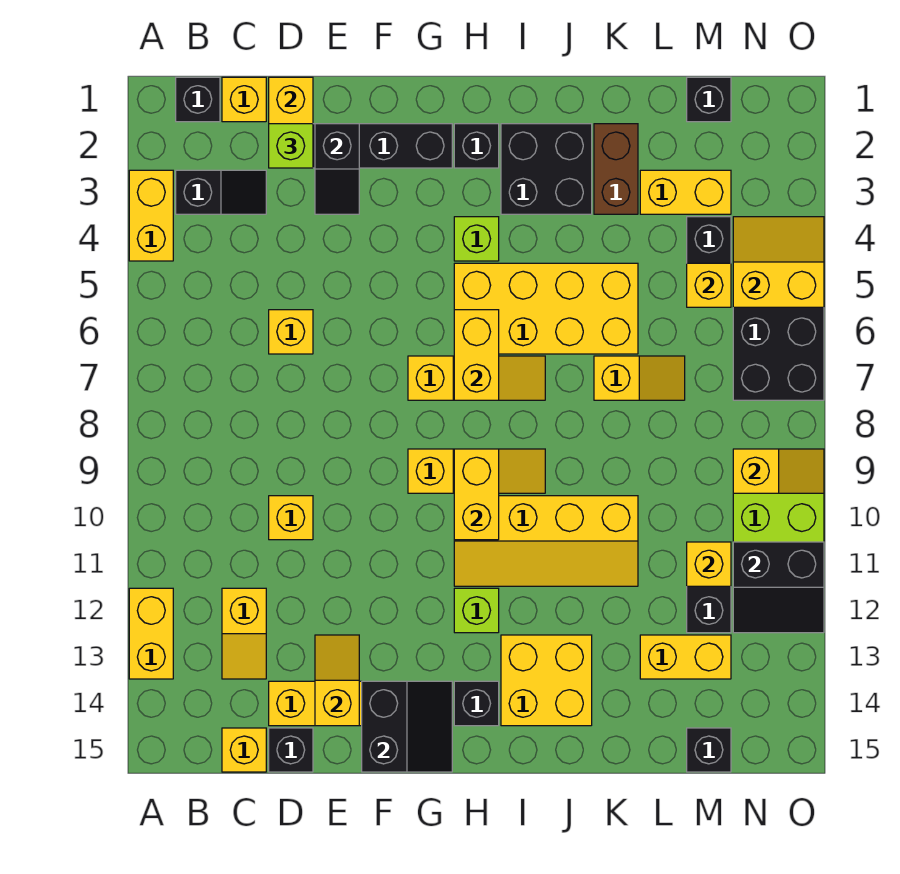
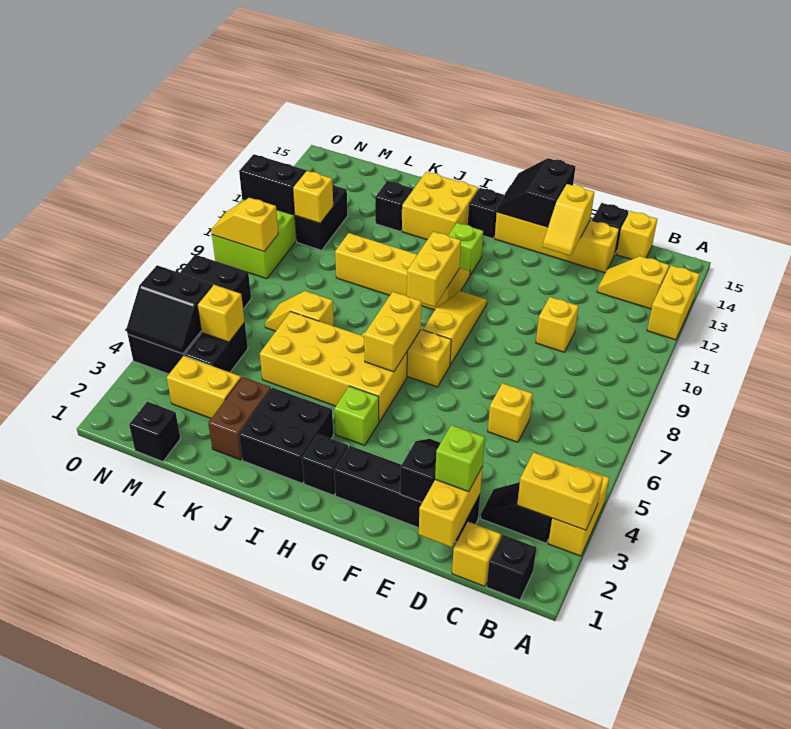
yellow slope C12:C13 level 1 top 12 -> yellow slope B13:C13 level 1 top B
yellow slope G9:I9 level 1 top G -> yellow slope G8:G10 level 1 top 8
yellow brick L13:M13 level 1 -> yellow brick A3:B3 level 2
black brick M15 level 1 -> black brick K13 level 1
yellow slope N4:O5 level 2 top 5 -> black slope N4:O5 level 2 top 5

